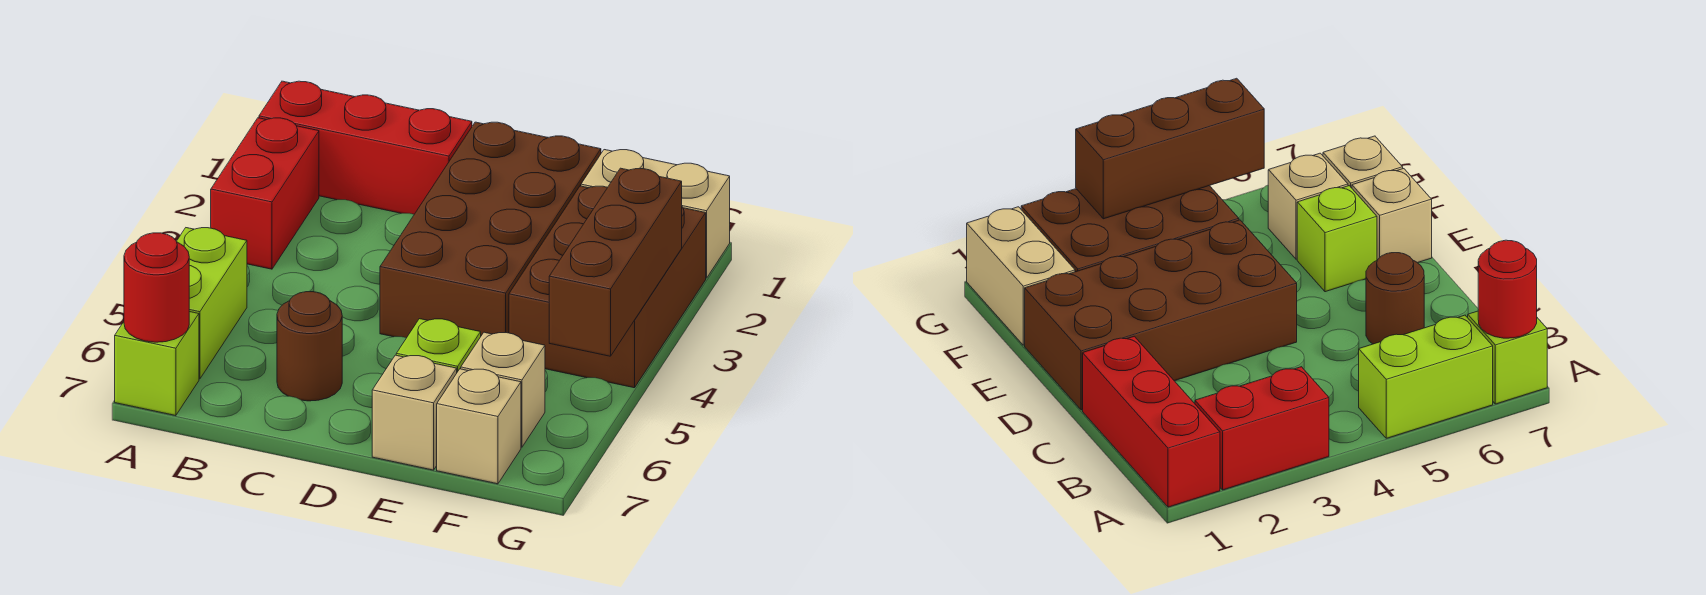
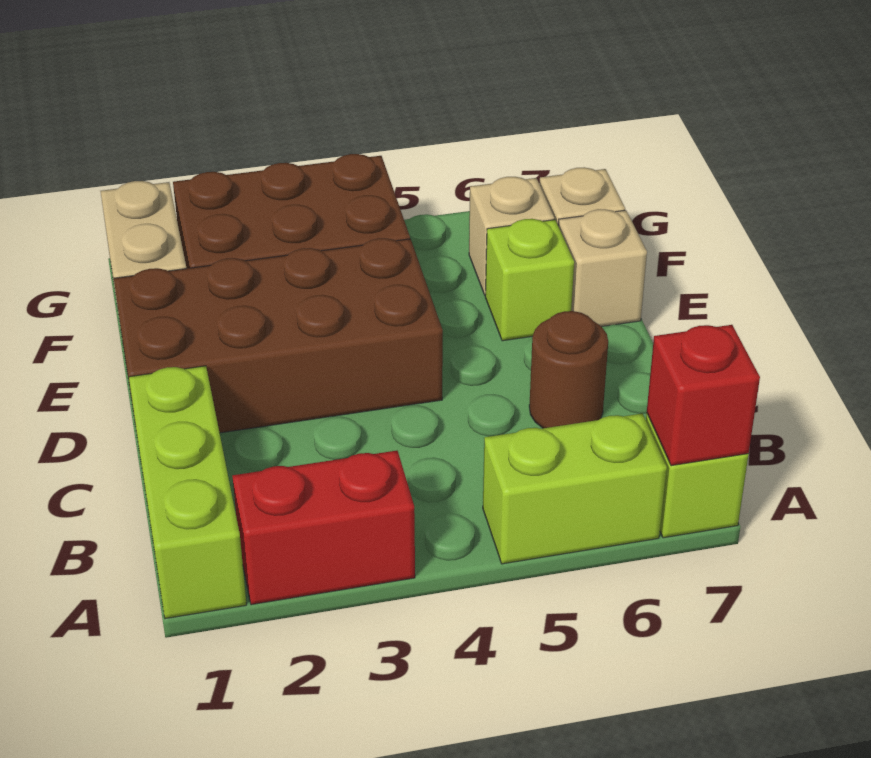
red brick A1:C1 level 1 -> lime brick A1:C1 level 1
red round brick A7 level 2 -> red brick A7 level 2
brown brick G3:G5 level 2 -> none

